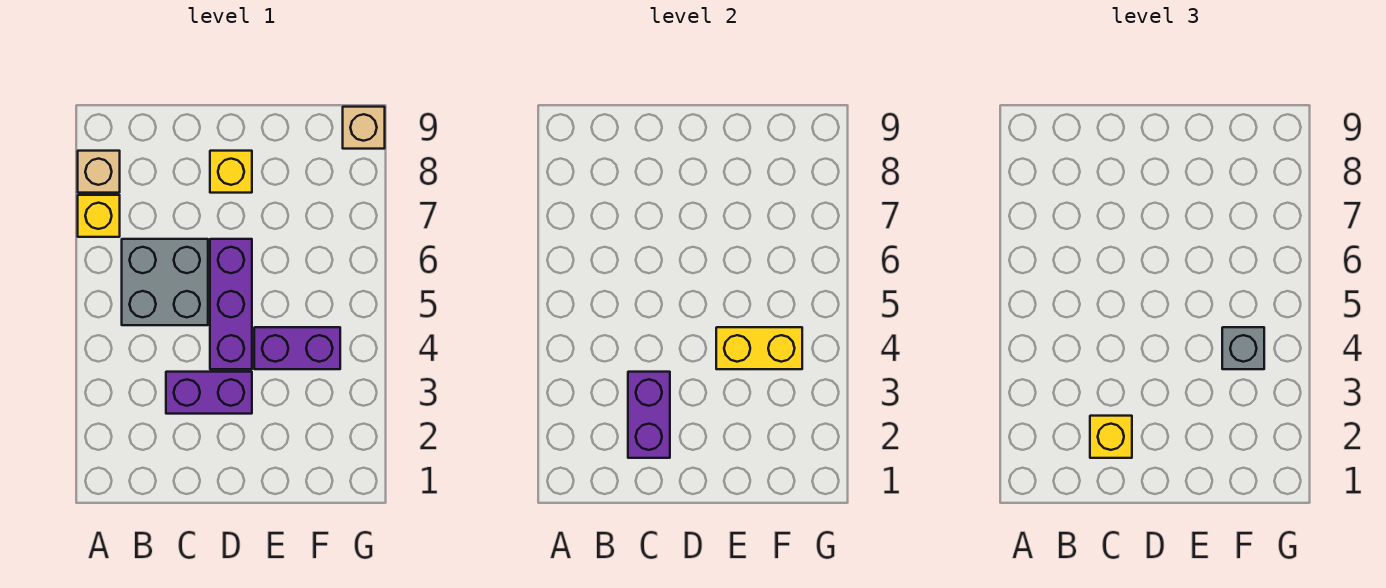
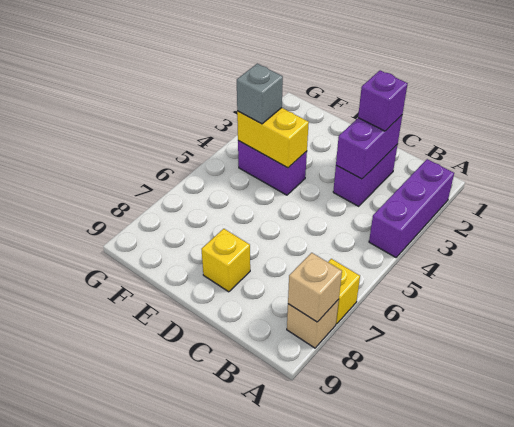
grey brick B5:C6 level 1 -> none
yellow brick C2 level 3 -> purple brick C2 level 3
purple brick C3:D3 level 1 -> purple brick C2:C3 level 1
purple brick D4:D6 level 1 -> purple brick A2:A4 level 1
tan brick G9 level 1 -> tan brick A8 level 2

